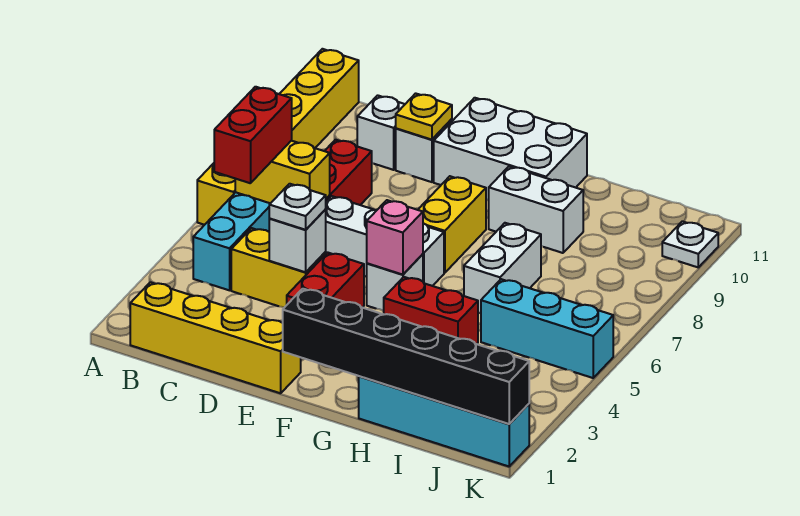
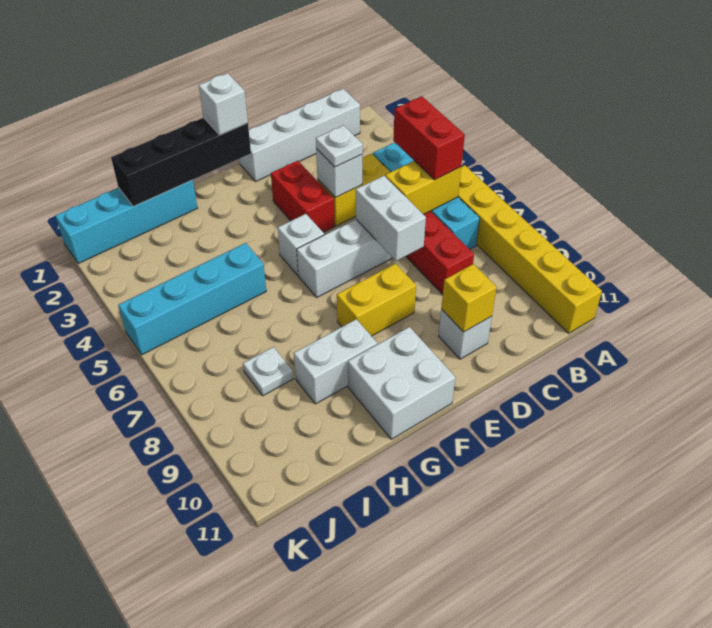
yellow brick B1:E1 level 1 -> white brick B1:E1 level 1
white brick C10 level 1 -> white brick F1 level 3
yellow plate D10 level 2 -> yellow brick D10 level 2
white brick E10:G11 level 1 -> white brick F10:G11 level 1
black brick F1:K1 level 2 -> black brick F1:I1 level 2
pink brick F5 level 2 -> none
yellow brick F7:F8 level 1 -> yellow brick E8:F8 level 1
red brick G4:H4 level 1 -> none
white brick H6:H7 level 1 -> white brick D6:D7 level 2
cyan brick I5:K5 level 1 -> cyan brick H5:K5 level 1
white plate K10 level 1 -> white plate I8 level 1

